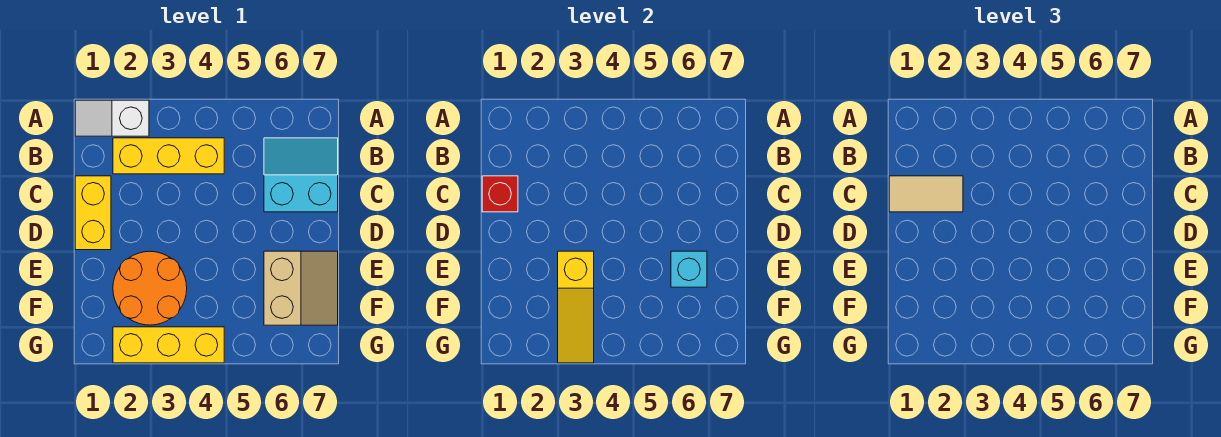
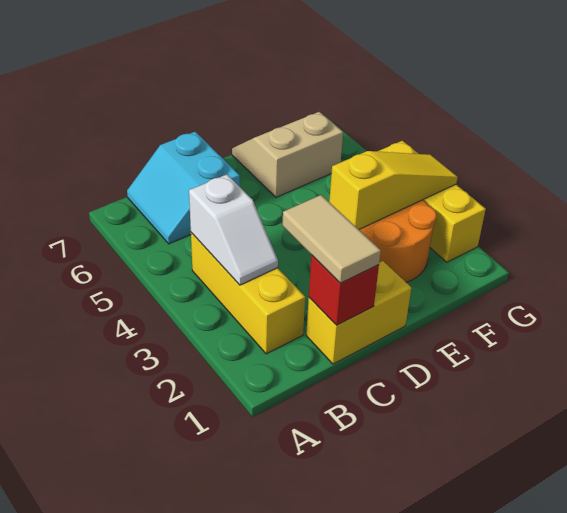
white slope A1:A2 level 1 top 2 -> white slope B3:B4 level 2 top 4
cyan brick E6 level 2 -> none

